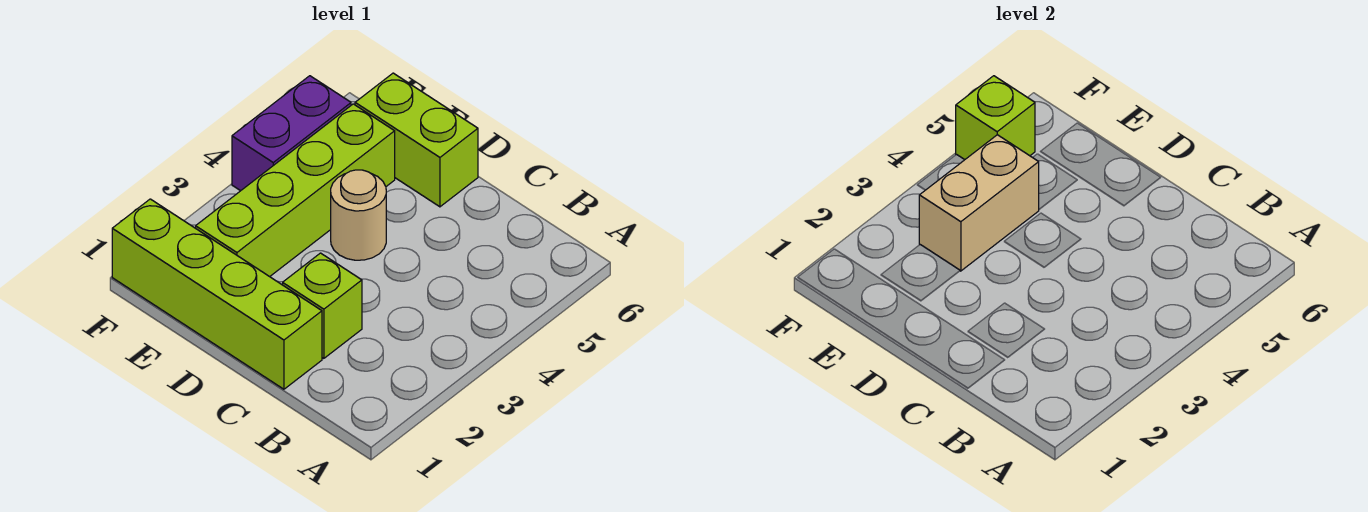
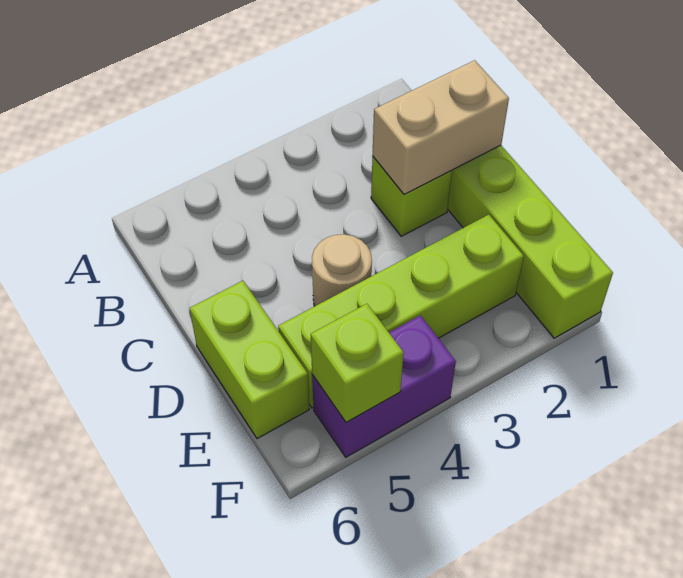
tan brick E3:E4 level 2 -> tan brick C1:C2 level 2

